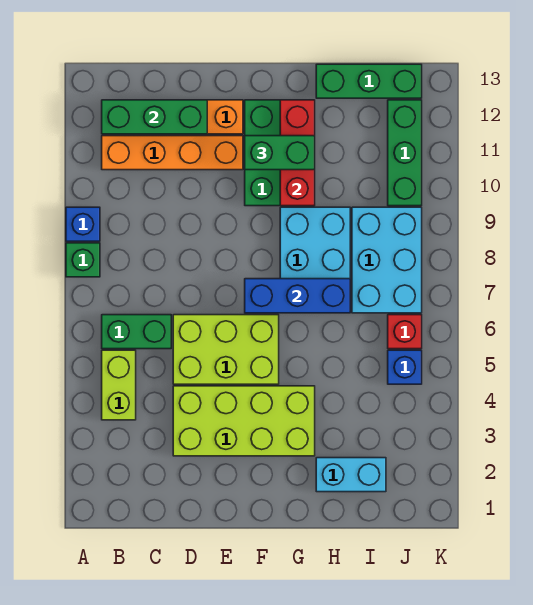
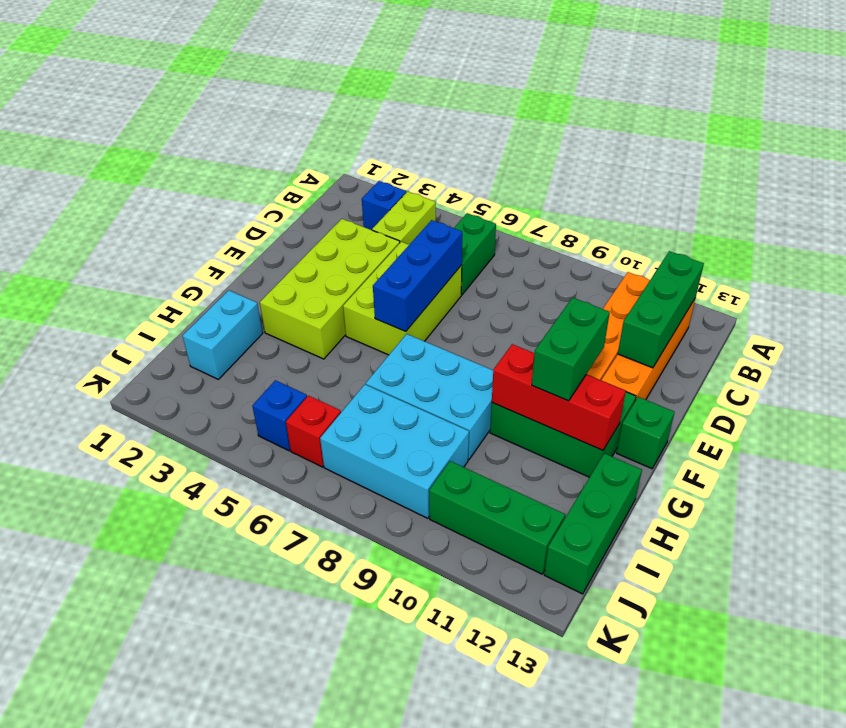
green brick A8 level 1 -> green brick F13 level 1
blue brick A9 level 1 -> blue brick B3 level 1
lime brick B4:B5 level 1 -> lime brick B4:C4 level 1
blue brick F7:H7 level 2 -> blue brick D6:F6 level 2

